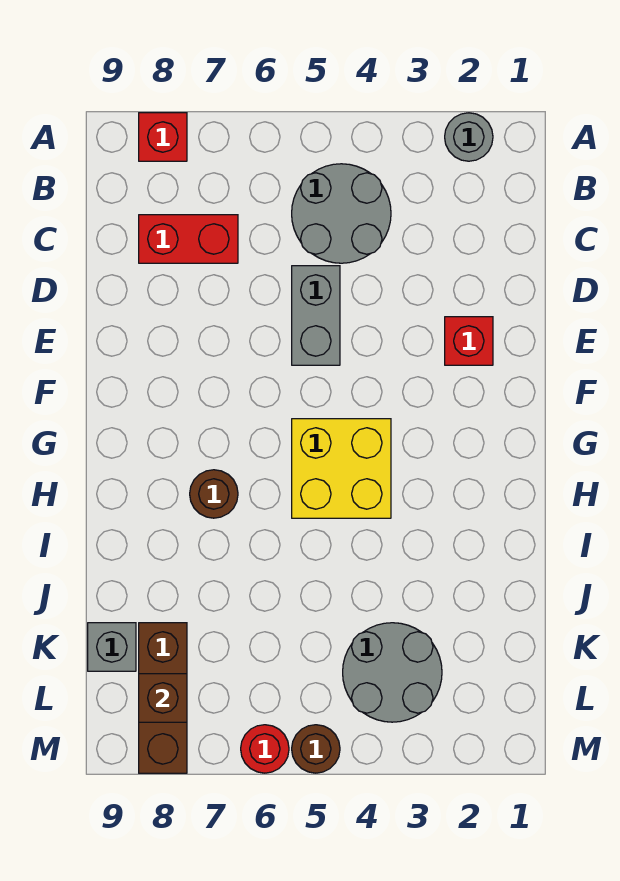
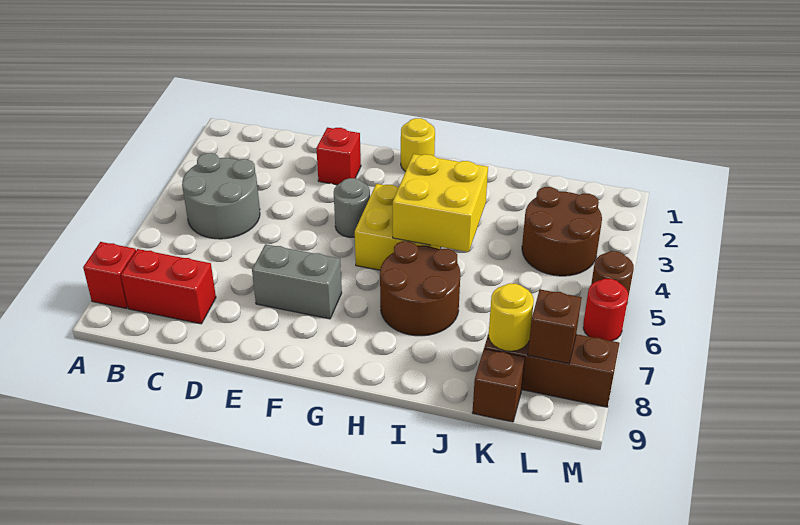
grey round brick A2 level 1 -> grey round brick F4 level 1
red brick C7:C8 level 1 -> red brick B8:C8 level 1
grey brick D5:E5 level 1 -> grey brick E7:F7 level 1
none -> yellow round brick G1 level 1
none -> yellow brick H4:I5 level 2
brown round brick H7 level 1 -> brown round brick H6:I7 level 1
grey round brick K3:L4 level 1 -> brown round brick K3:L4 level 1
none -> yellow round brick K8 level 2
grey brick K9 level 1 -> brown brick K9 level 1

